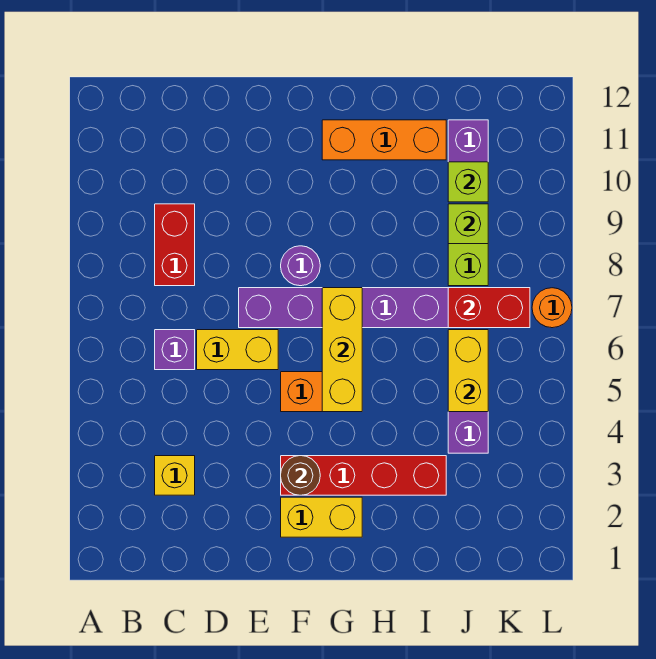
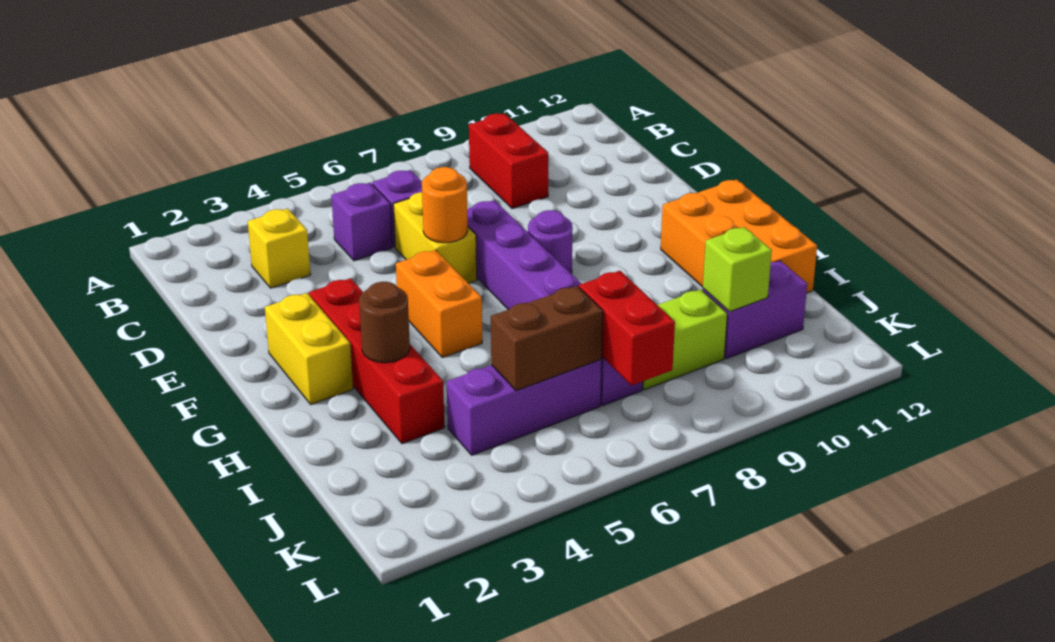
none -> purple brick C5 level 1
red brick C8:C9 level 1 -> red brick B9:C9 level 1
brown round brick F3 level 2 -> brown round brick H3 level 2
yellow brick G5:G7 level 2 -> none
orange brick G11:I11 level 1 -> orange brick G11:I12 level 1
yellow brick J5:J6 level 2 -> brown brick J5:J6 level 2
lime brick J9 level 2 -> none
orange round brick L7 level 1 -> orange round brick E6 level 2

